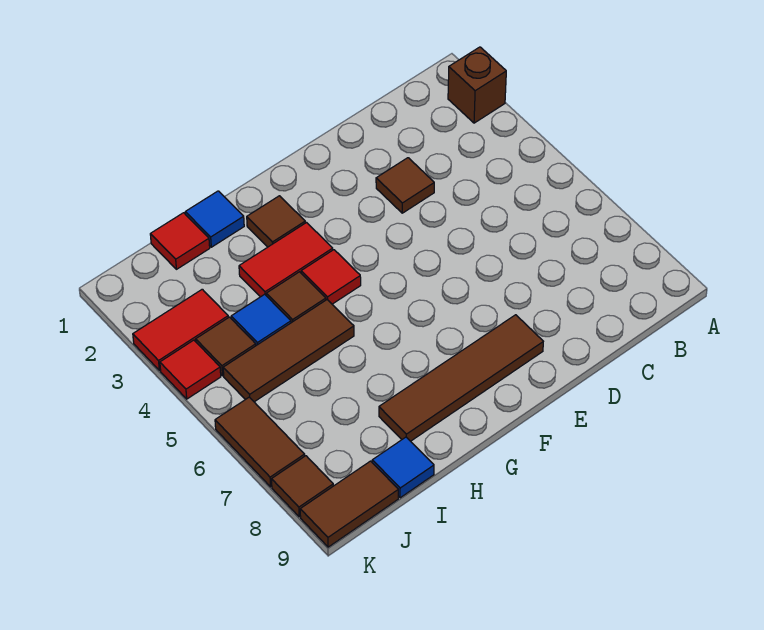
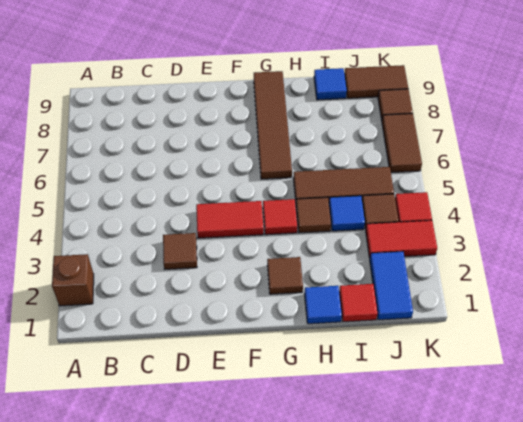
brown tile E8:H8 level 1 -> brown tile G6:G9 level 1
red tile G3:H3 level 1 -> red tile E4:F4 level 1
none -> blue tile J1:J2 level 1

